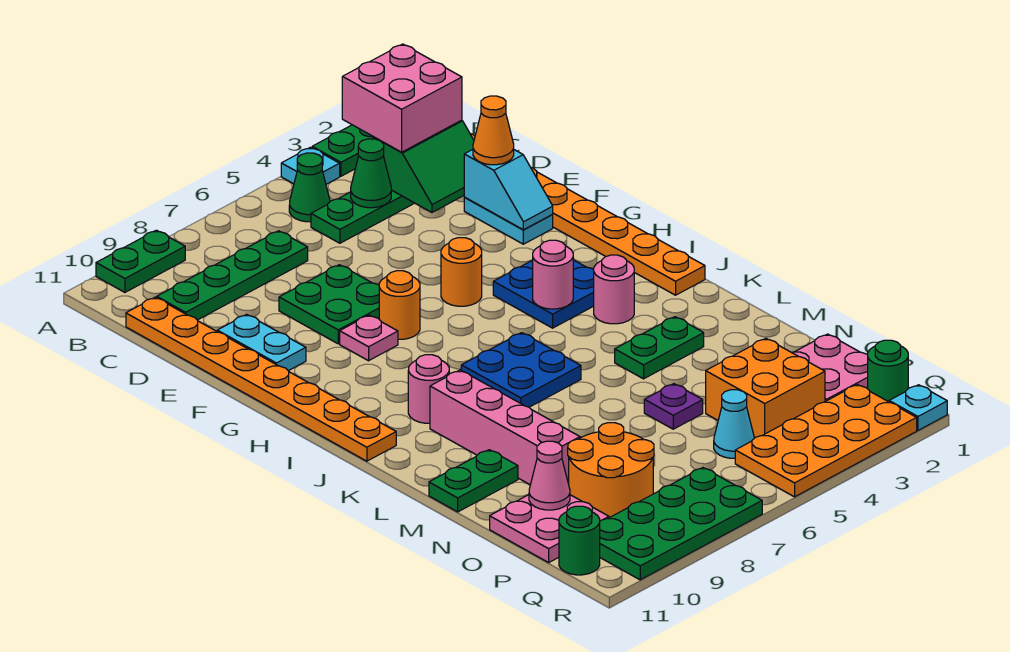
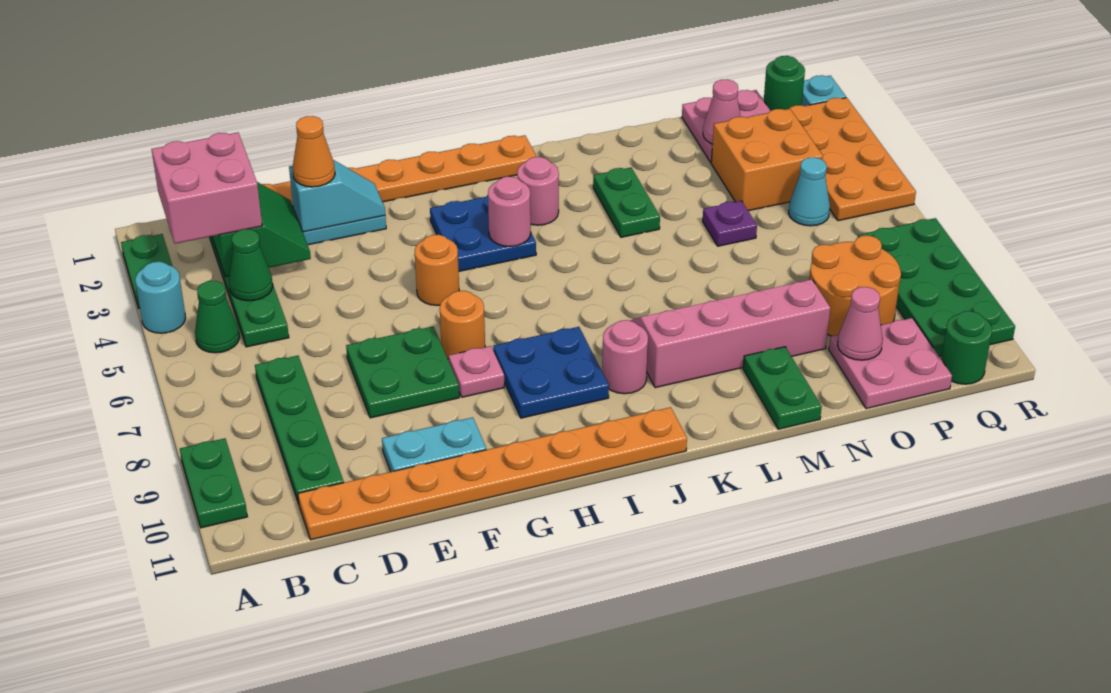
cyan plate A4 level 1 -> cyan round brick A4 level 1
blue plate J6:K7 level 1 -> blue plate H8:I9 level 1
none -> pink cone O2 level 2

